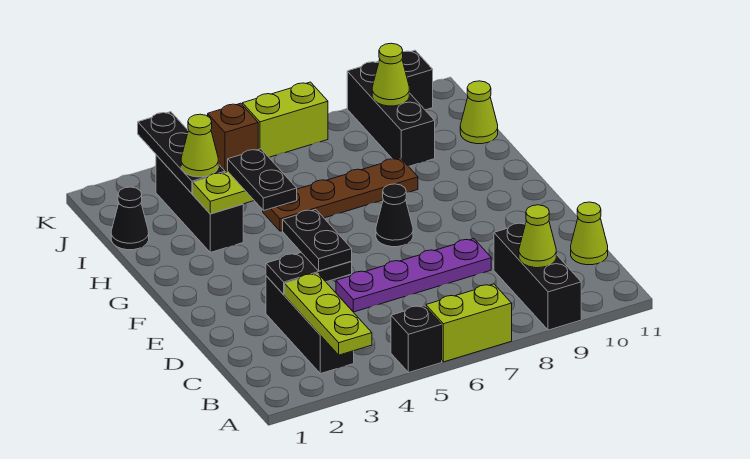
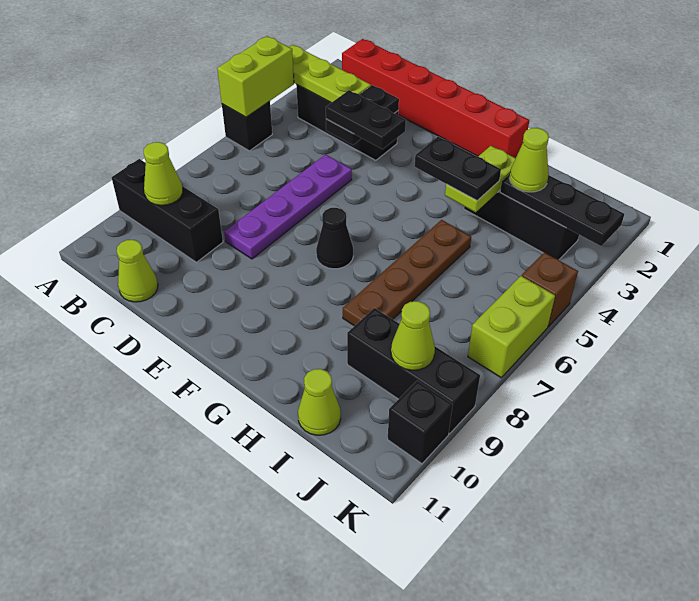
lime brick A6:A7 level 1 -> lime brick A4:A5 level 2
none -> red brick B1:G1 level 1
black cone I1 level 1 -> none

